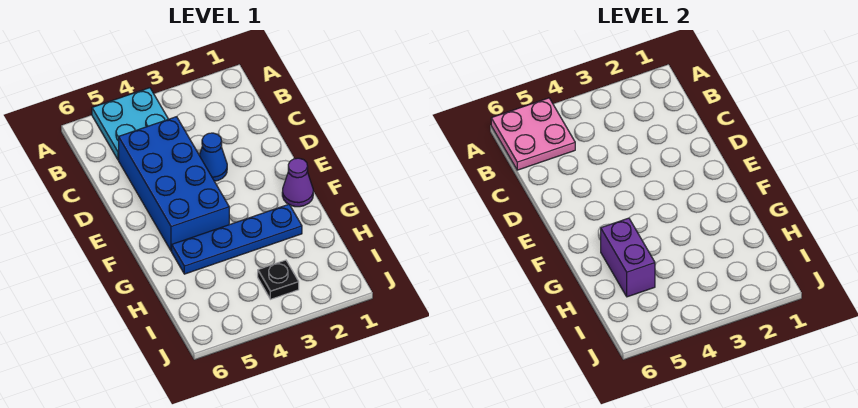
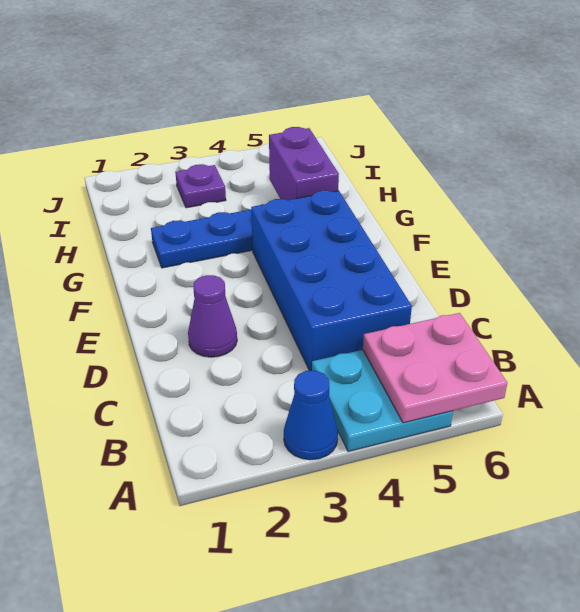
blue cone D3 level 1 -> blue cone A3 level 1
purple cone F1 level 1 -> purple cone D2 level 1
black plate I3 level 1 -> purple plate I3 level 1

